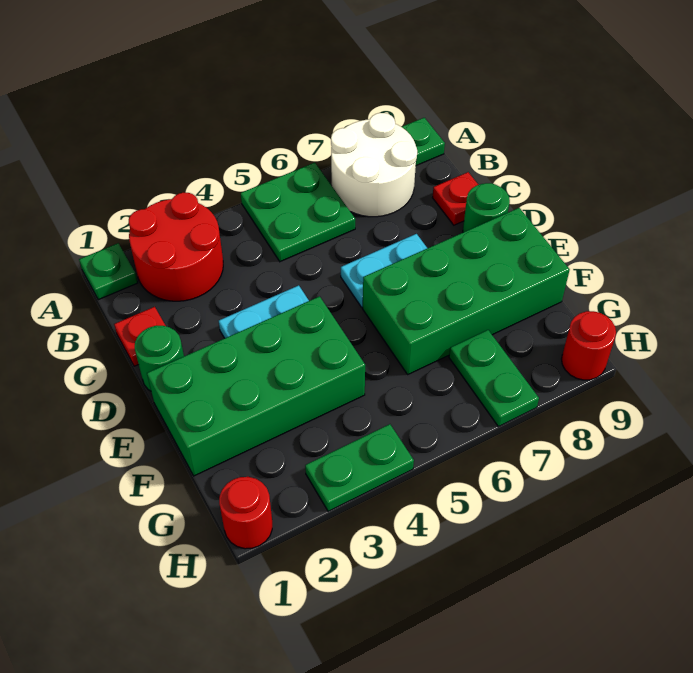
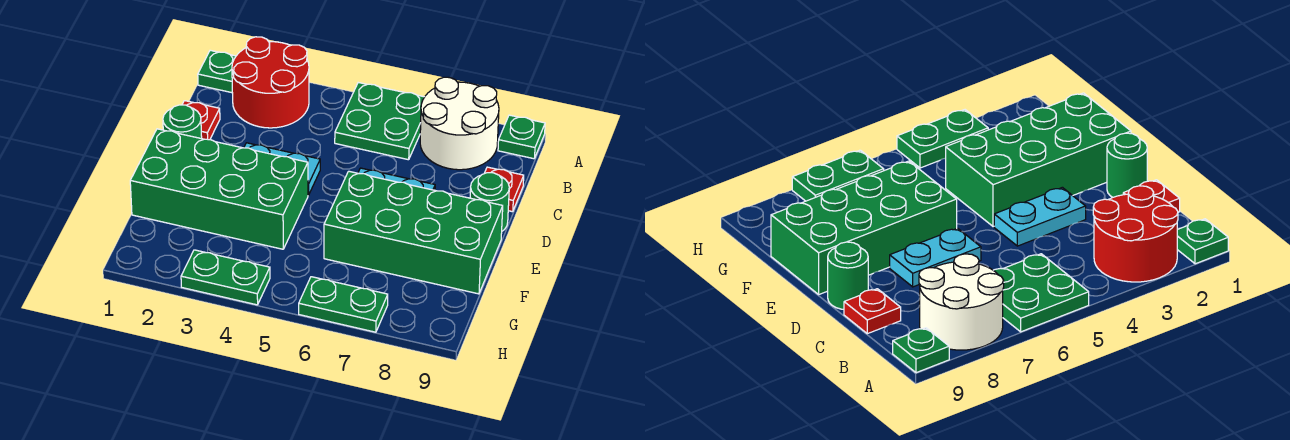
green plate G7:H7 level 1 -> green plate H6:H7 level 1
red round brick H1 level 1 -> none
red round brick H9 level 1 -> none

